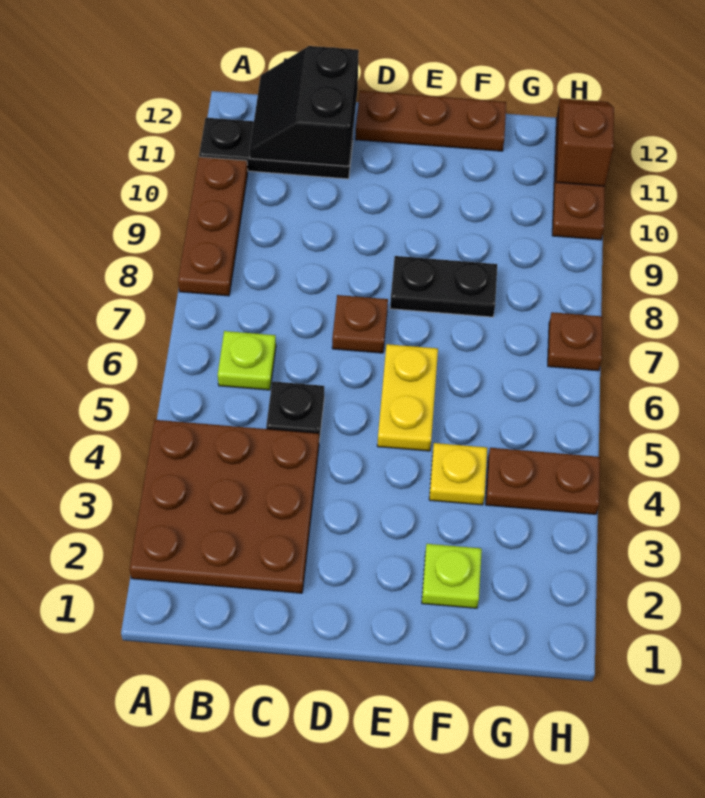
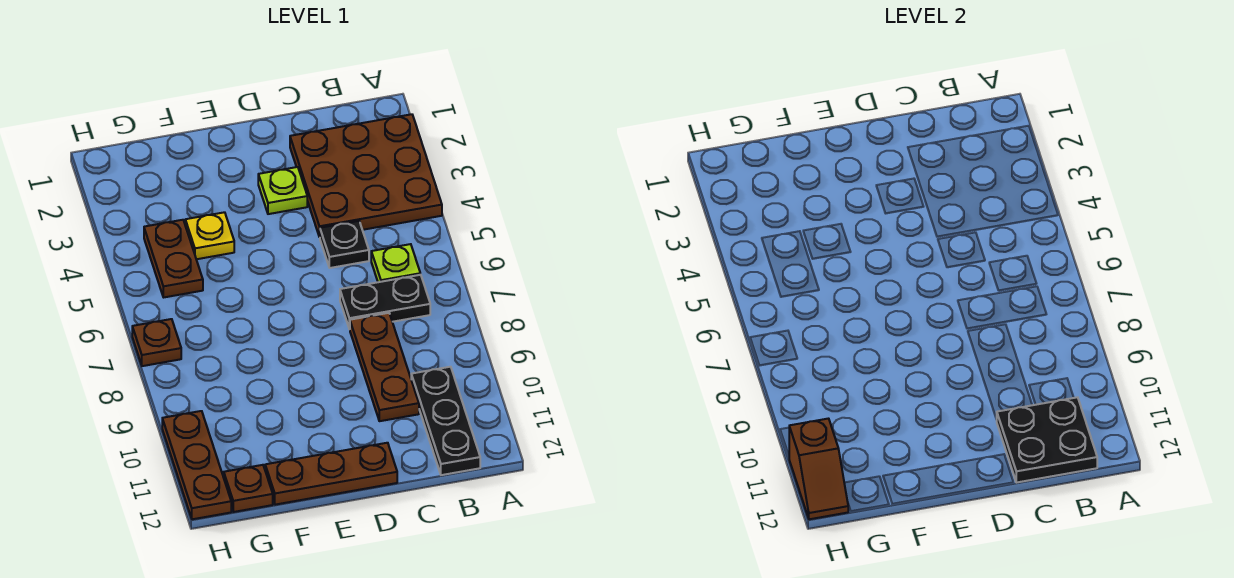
brown plate A8:A10 level 1 -> brown plate C8:C10 level 1
black plate A11:C11 level 1 -> black plate B10:B12 level 1
black slope B11:C12 level 2 top C -> black plate B11:C12 level 2
brown plate D7 level 1 -> brown plate G12 level 1
yellow plate E5:E6 level 1 -> none
black plate E8:F8 level 1 -> black plate B7:C7 level 1
lime plate F2 level 1 -> lime plate D3 level 1
brown plate G4:H4 level 1 -> brown plate G4:G5 level 1

